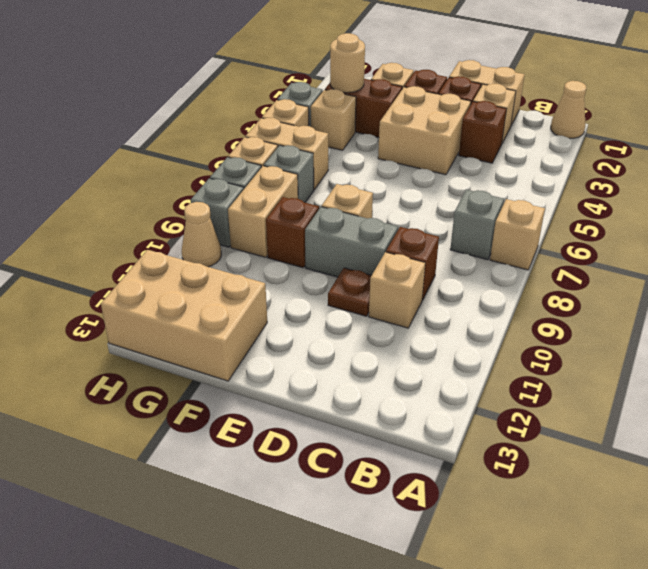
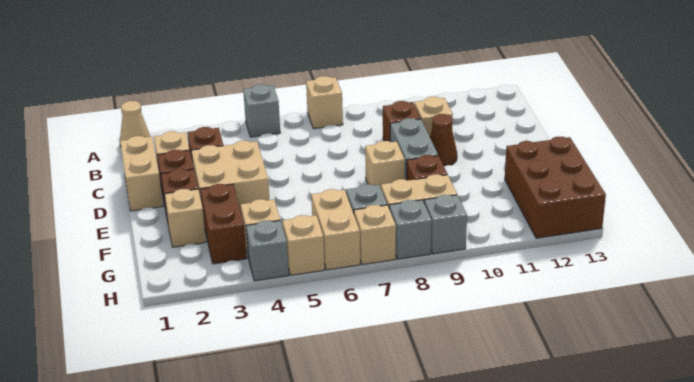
grey brick B7 level 1 -> grey brick A5 level 1
brown plate D10 level 1 -> brown cone D10 level 1
tan brick F12:H13 level 1 -> brown brick F12:H13 level 1
tan round brick G3 level 2 -> none
tan cone H10 level 1 -> none

